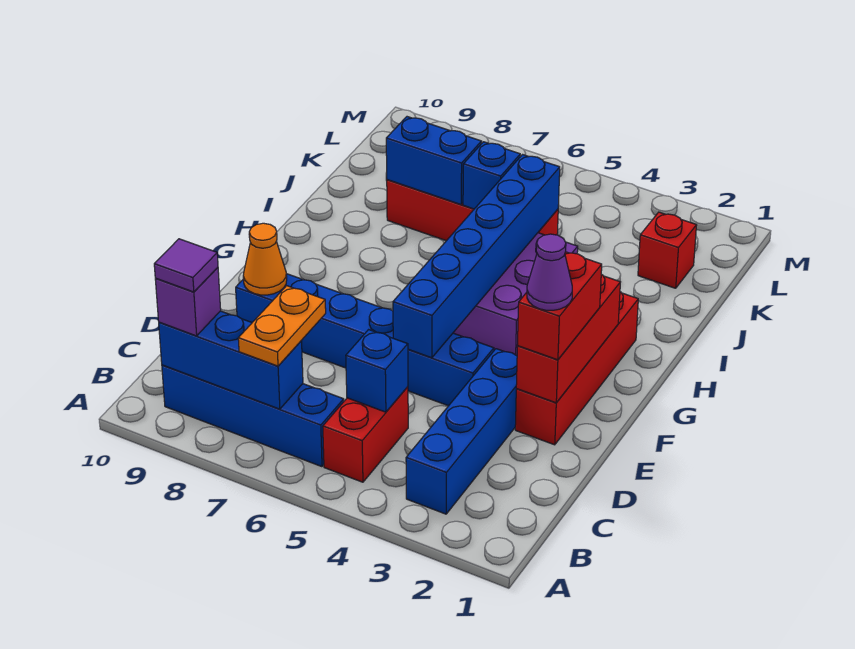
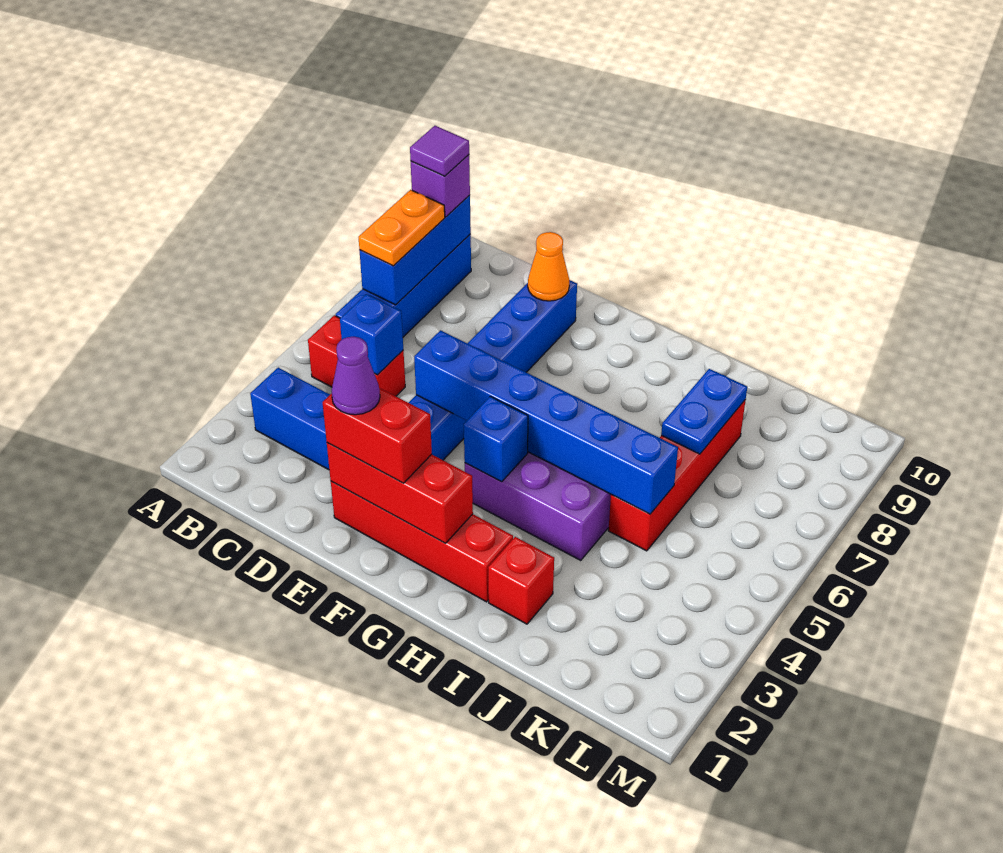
orange plate B7:C7 level 3 -> orange plate B7:B8 level 3
blue brick J6 level 2 -> blue brick G4 level 2
blue brick J7:J8 level 2 -> blue plate J7:J8 level 2
red brick K2 level 1 -> red brick I2 level 1

